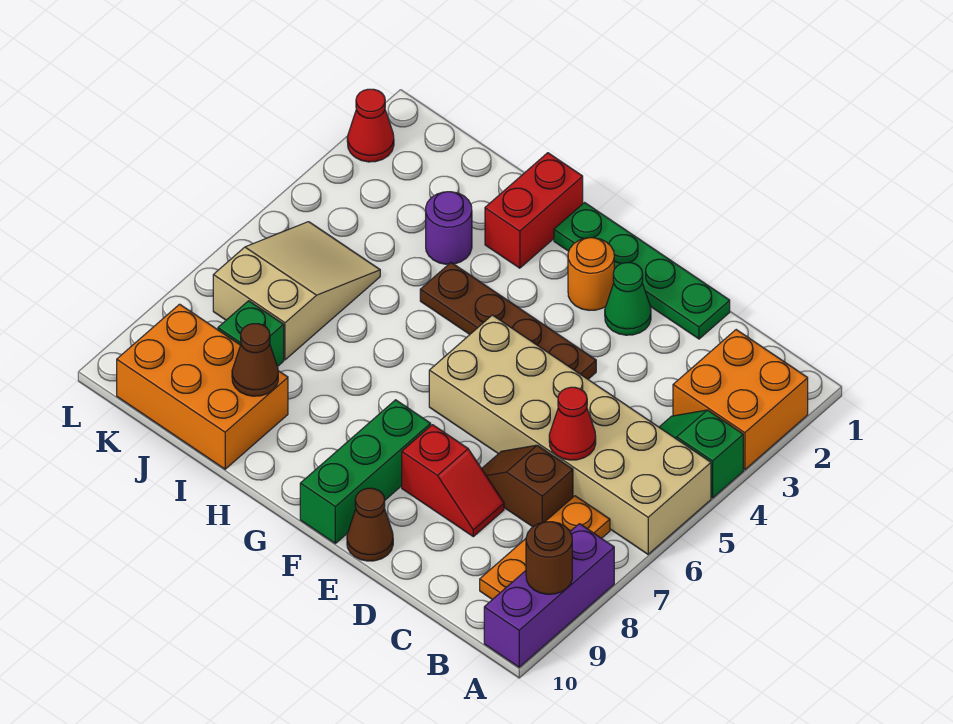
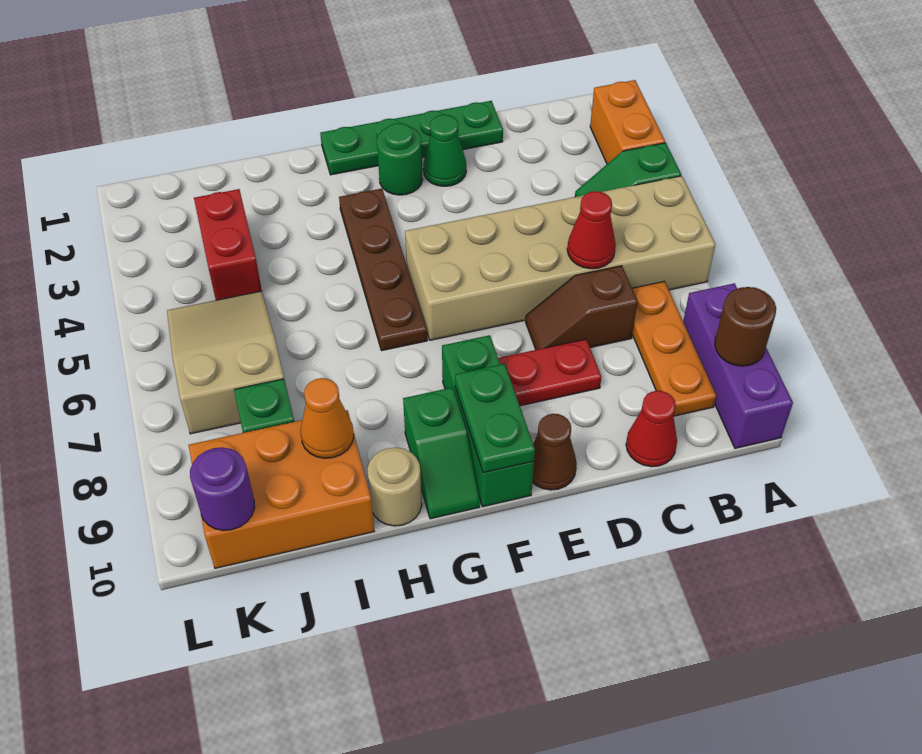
orange brick A2:B3 level 1 -> orange brick A2:A3 level 1
red slope D8:E8 level 1 top E -> red plate D8:E8 level 1
brown plate E4:H4 level 1 -> brown plate G3:G6 level 1
orange round brick F2 level 1 -> green round brick F2 level 1
none -> green plate F9:F10 level 2
none -> green slope G9:G10 level 1 top 9
red brick H1:H2 level 1 -> red brick J3:J4 level 1
none -> tan round brick H10 level 1
purple round brick I3 level 1 -> purple round brick K10 level 2
brown cone I9 level 2 -> orange cone I9 level 2
red cone L2 level 1 -> red cone C10 level 1

